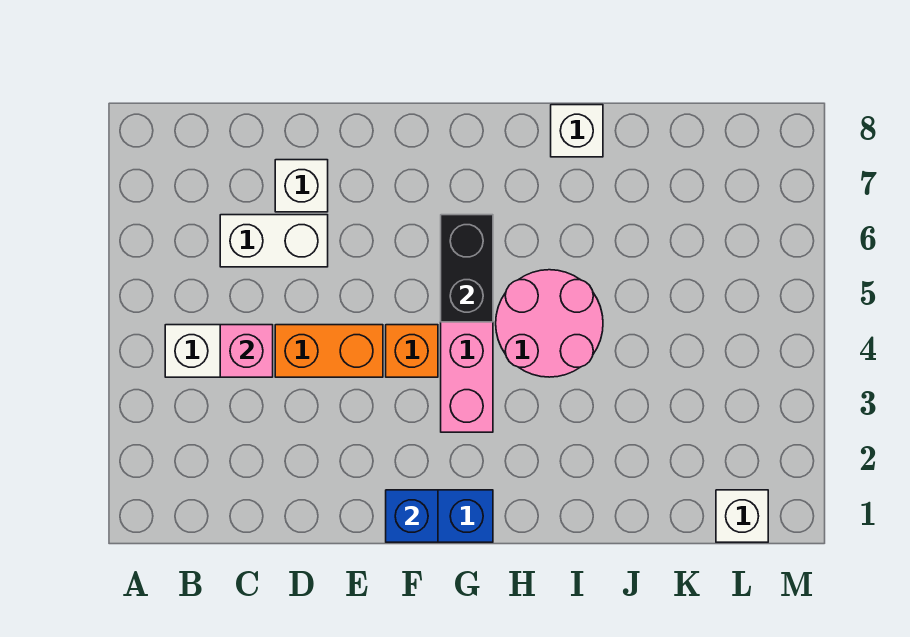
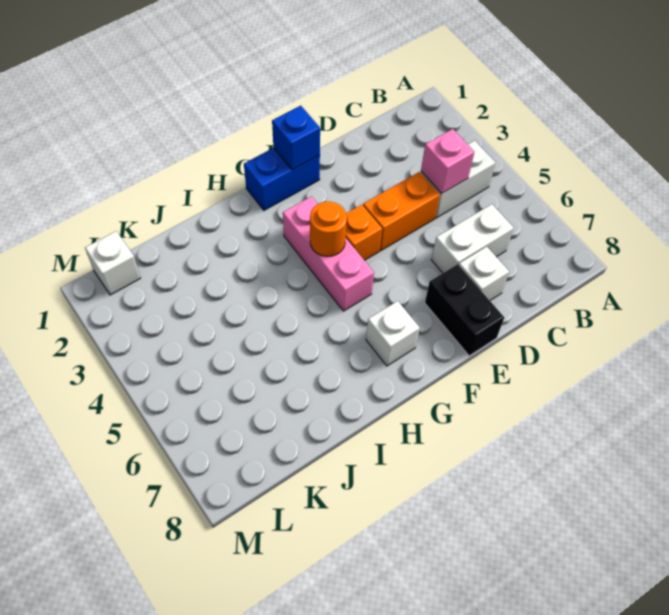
none -> orange round brick G4 level 2
black brick G5:G6 level 2 -> black brick E7:E8 level 1
pink round brick H4:I5 level 1 -> none
white brick I8 level 1 -> white brick G7 level 1

